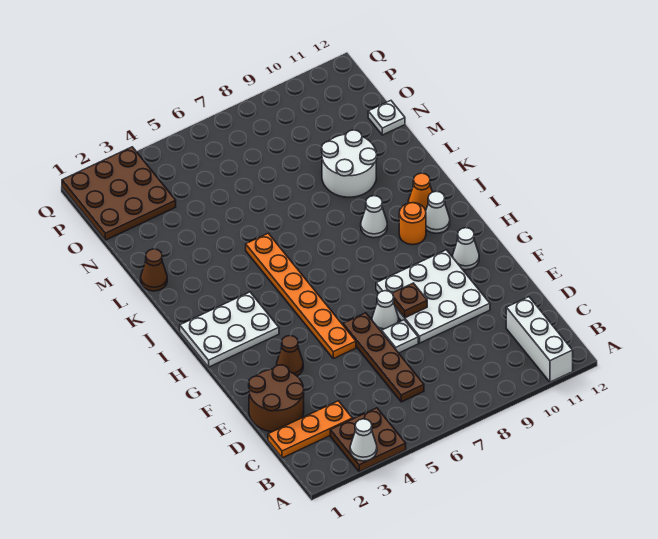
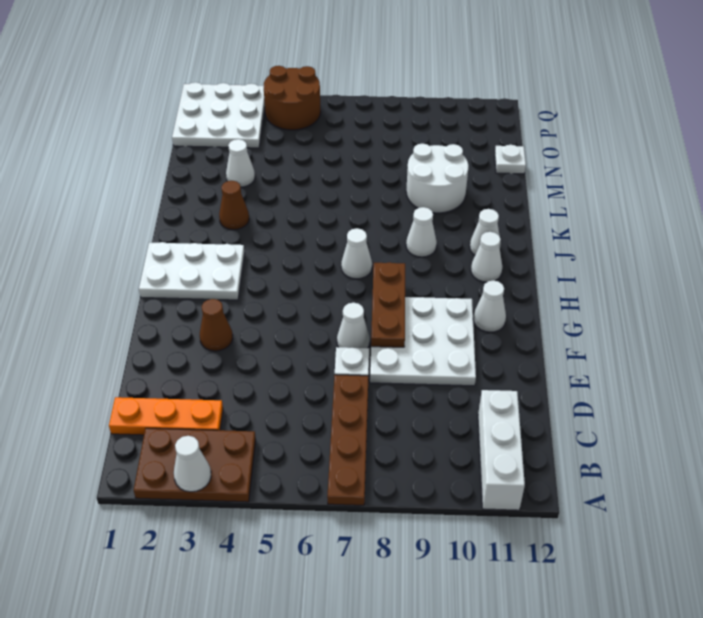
brown plate A3:B4 level 1 -> brown plate A2:B4 level 1
brown plate C6:F6 level 1 -> brown plate A7:D7 level 1
brown round brick D1:E2 level 1 -> brown round brick P4:Q5 level 1
orange plate F5:K5 level 1 -> none
brown plate F8 level 2 -> brown plate F8:H8 level 2
none -> white cone I7 level 1
orange round brick I10 level 1 -> none
orange cone J11 level 1 -> white cone J11 level 1
brown cone L1 level 1 -> brown cone K3 level 1
none -> white cone M3 level 1
brown plate O1:Q3 level 1 -> white plate O1:Q3 level 1

